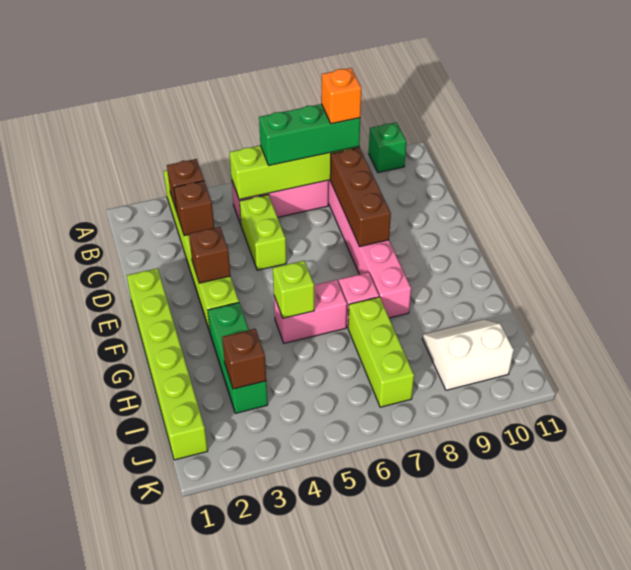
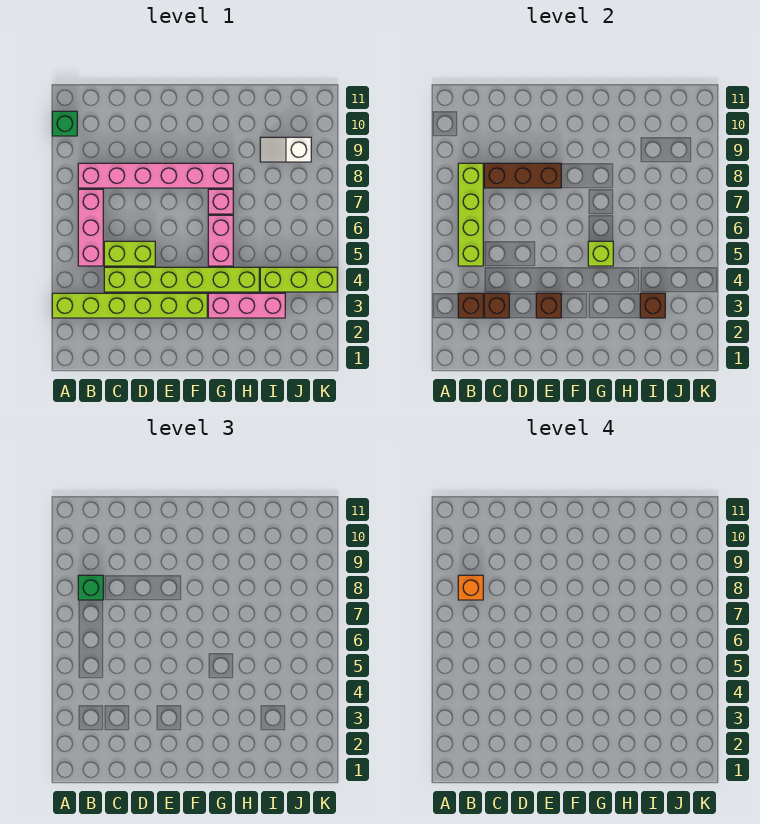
green brick B6:B8 level 3 -> green brick B8 level 3
lime brick E1:J1 level 1 -> lime brick C4:H4 level 1
green brick G3:I3 level 1 -> pink brick G3:I3 level 1
lime brick H7:J7 level 1 -> lime brick I4:K4 level 1
white slope I9:J10 level 1 top J -> white slope I9:J9 level 1 top J

